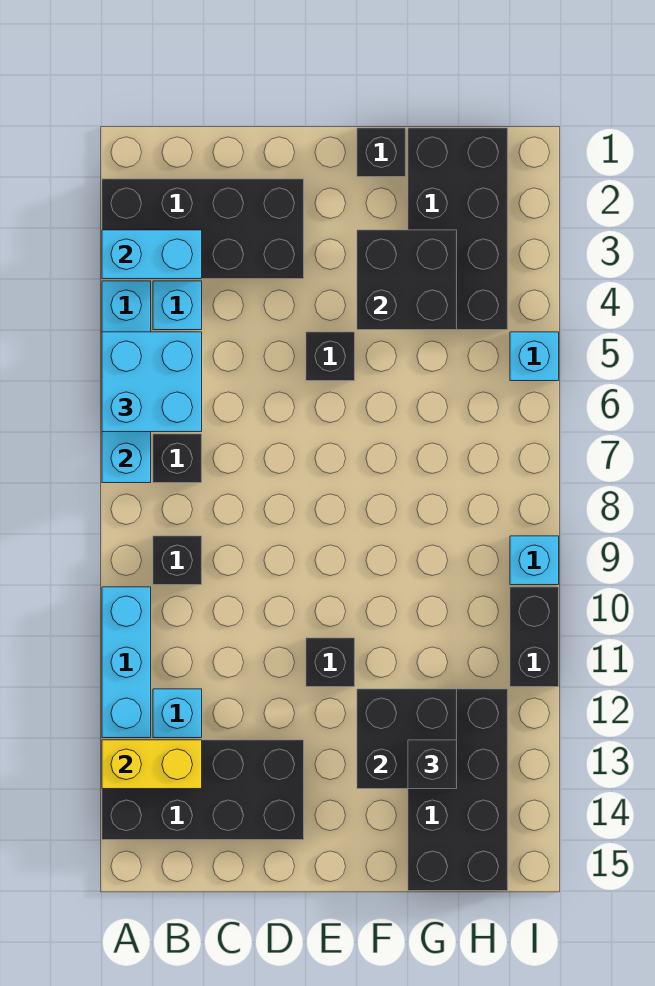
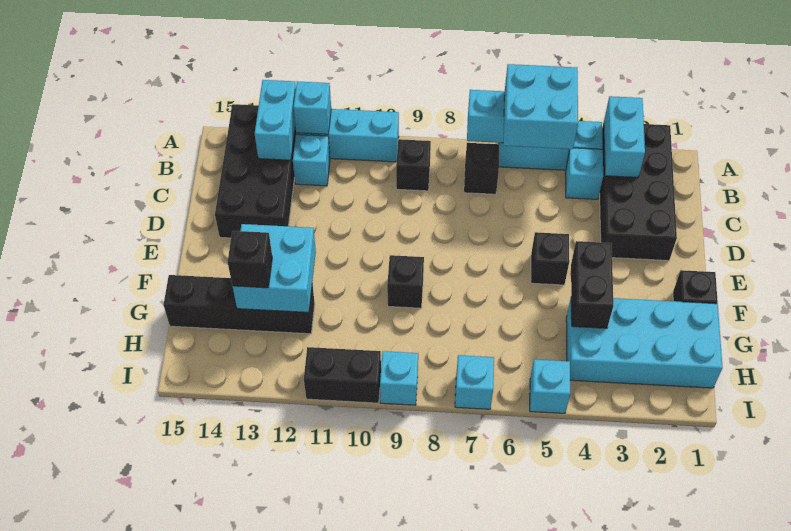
none -> cyan brick A12 level 2
yellow brick A13:B13 level 2 -> cyan brick A13:B13 level 2
black brick E11 level 1 -> black brick F9 level 1
black brick F3:G4 level 2 -> black brick F4:G4 level 2
black brick F12:G13 level 2 -> cyan brick F12:G13 level 2
black brick G1:H4 level 1 -> cyan brick G1:H4 level 1
black brick G12:H15 level 1 -> black brick G12:G15 level 1
none -> cyan brick I7 level 1

